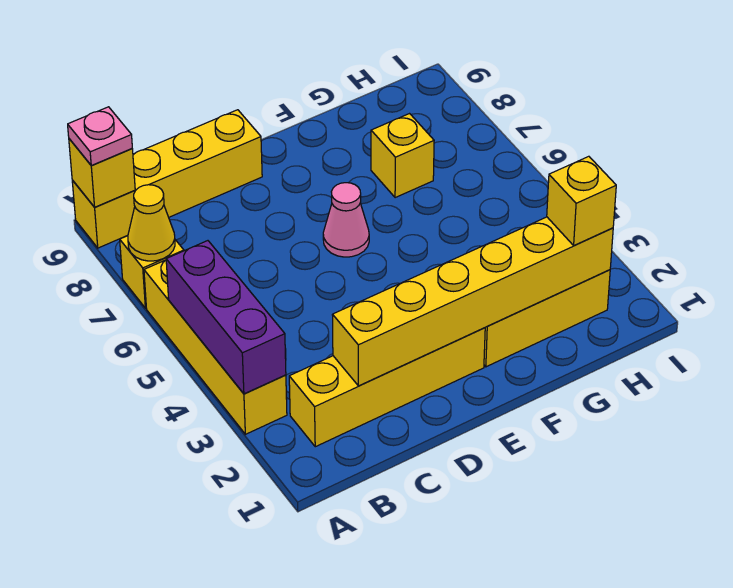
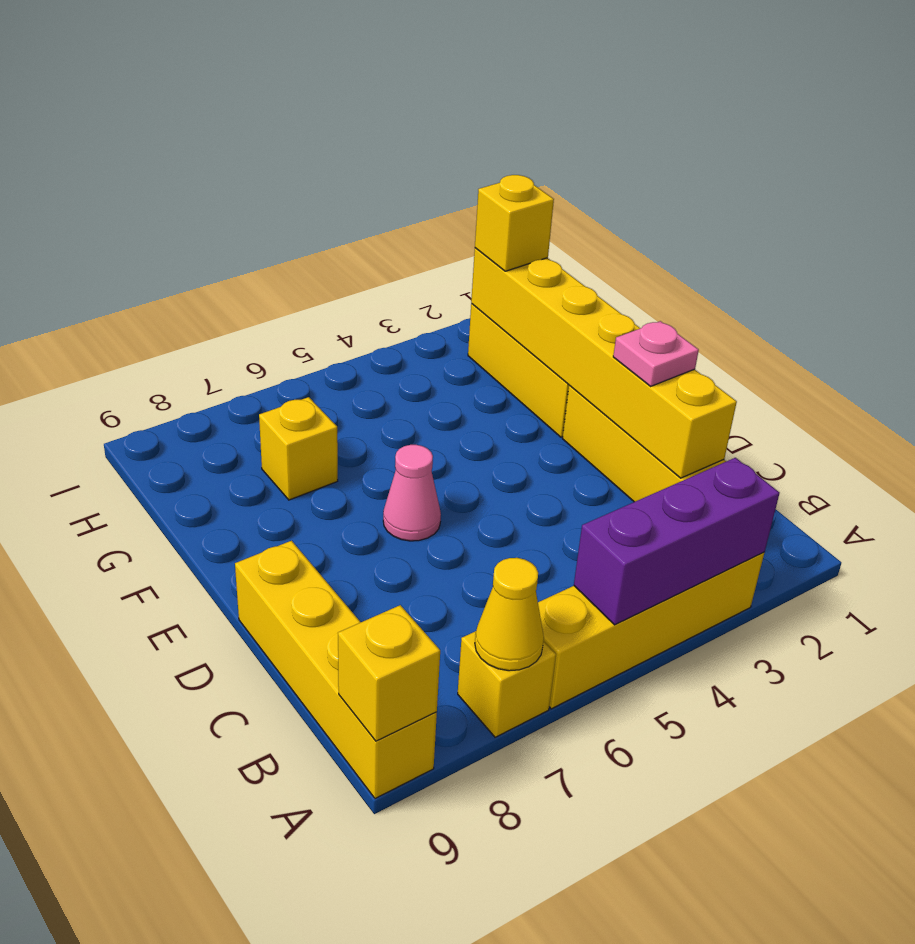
pink plate A9 level 3 -> pink plate D2 level 3

